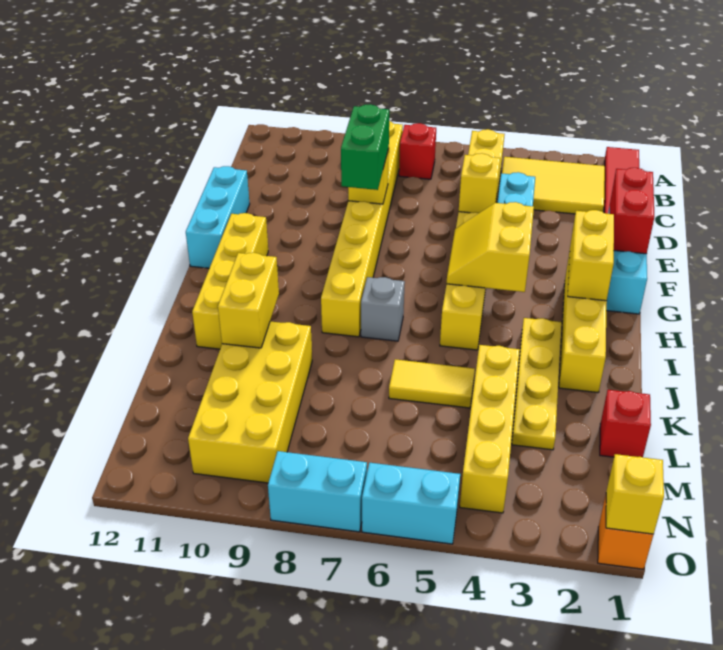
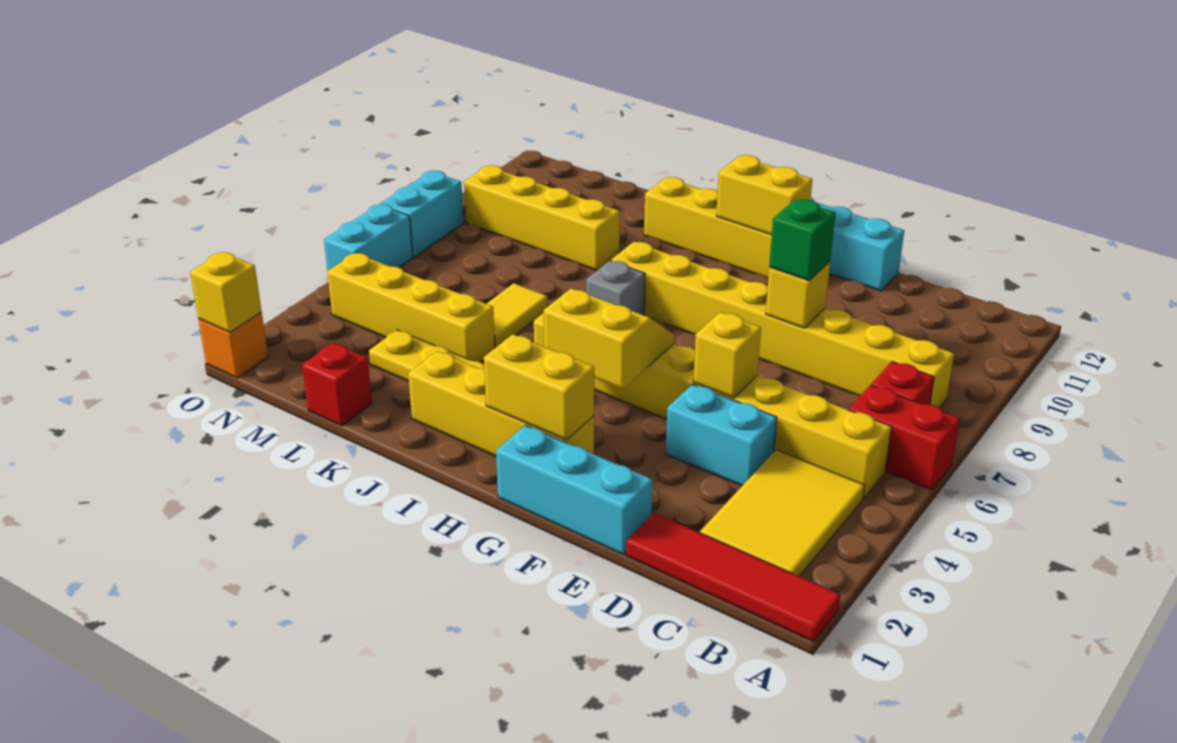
red brick E1:F1 level 2 -> red brick A6:B6 level 1
green brick E8:F8 level 3 -> green brick E8 level 3
yellow brick J10:K10 level 2 -> yellow brick G11:H11 level 2
yellow brick K9:N10 level 1 -> yellow brick K9:N9 level 1

